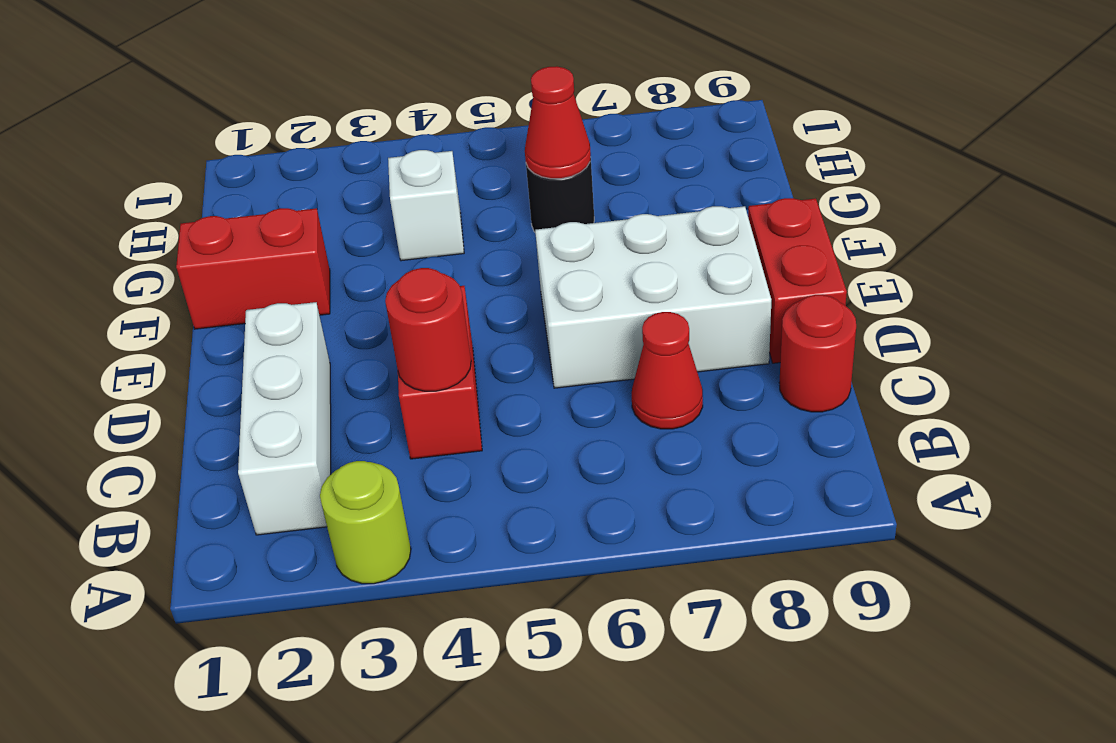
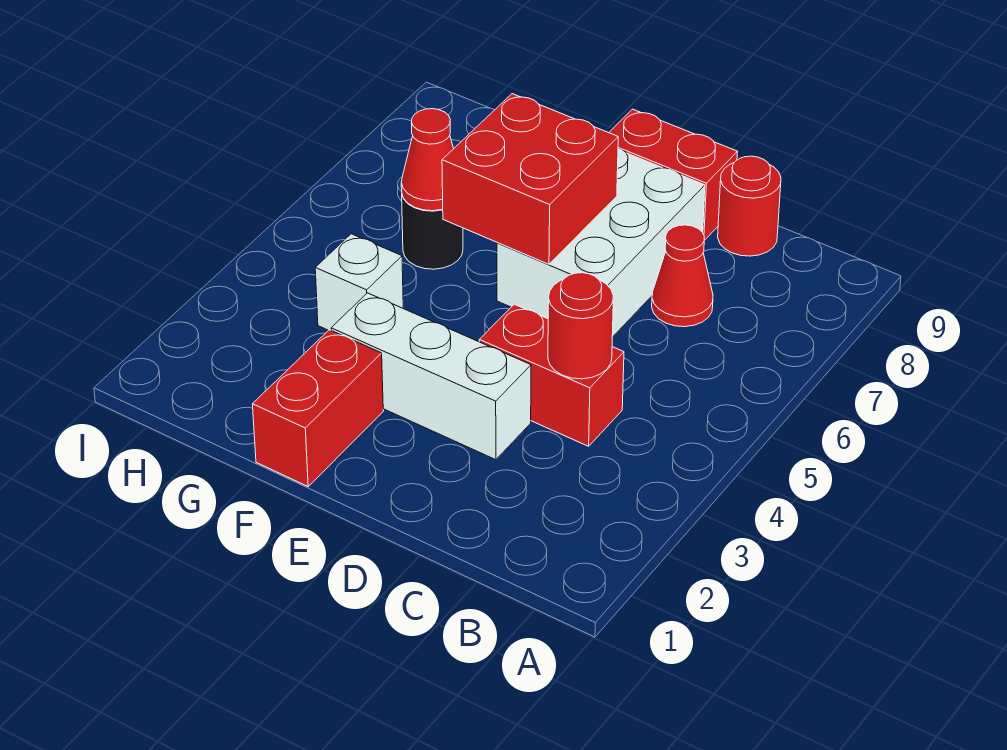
lime round brick A3 level 1 -> none
white brick B2:D2 level 1 -> white brick D3:F3 level 1
none -> red brick E6:F7 level 2

